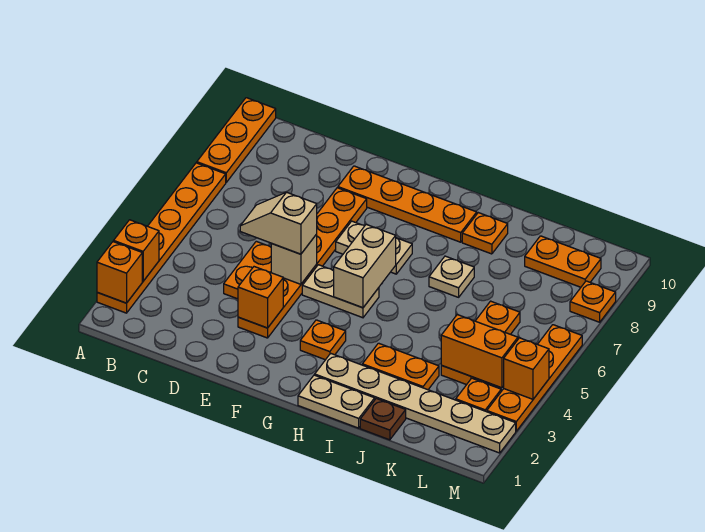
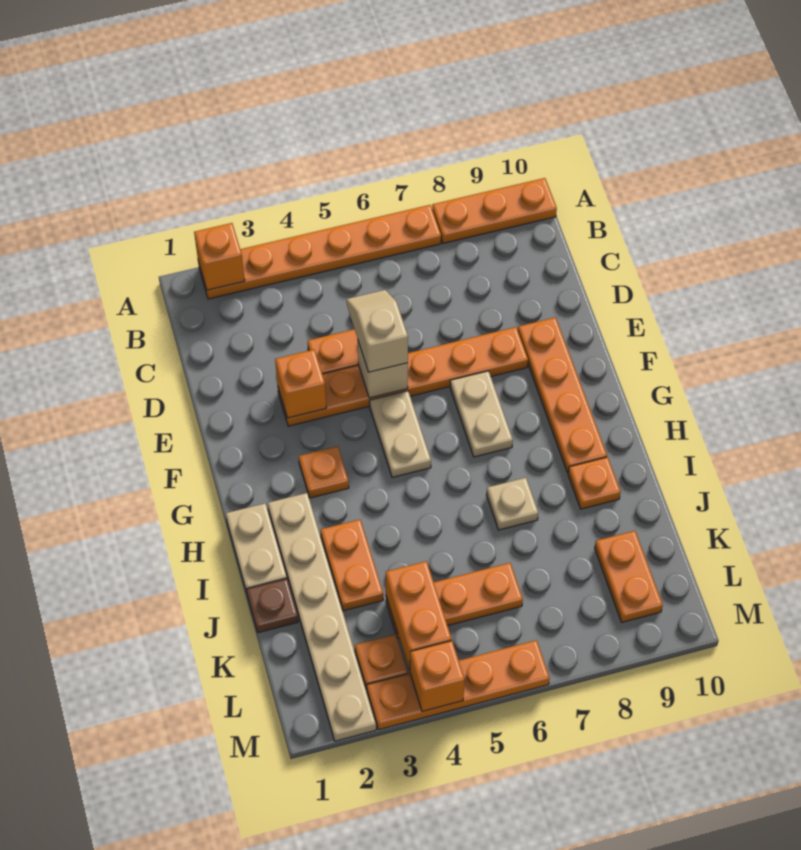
orange brick A3 level 2 -> none
tan brick G5:G6 level 2 -> none
orange plate M8 level 1 -> none

